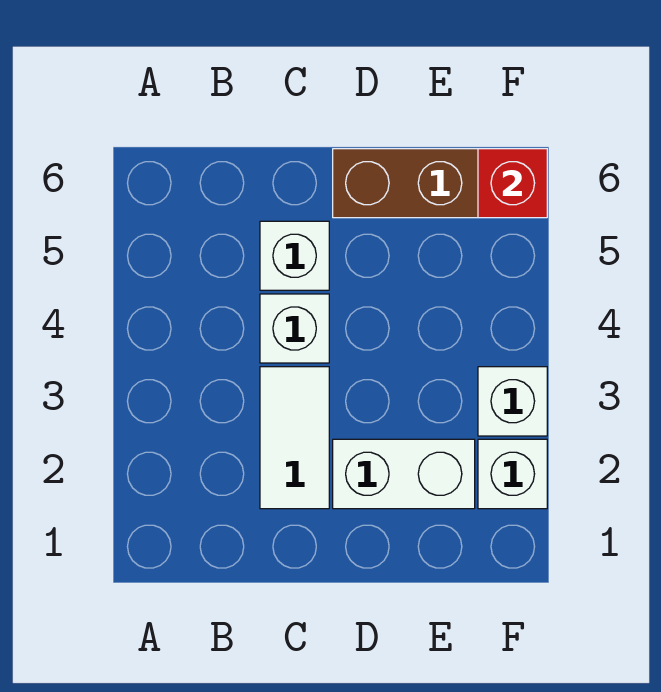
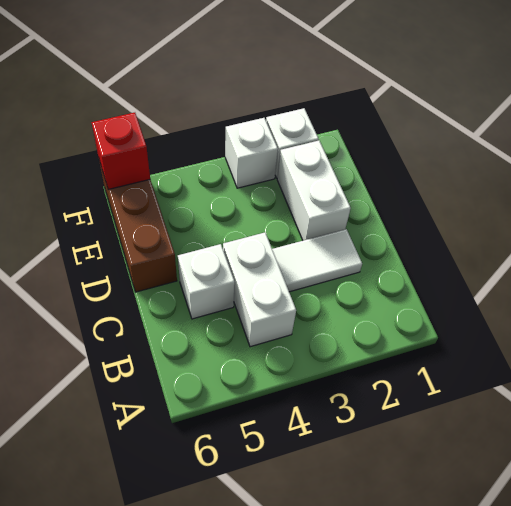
white brick C4 level 1 -> white brick B4:C4 level 1

